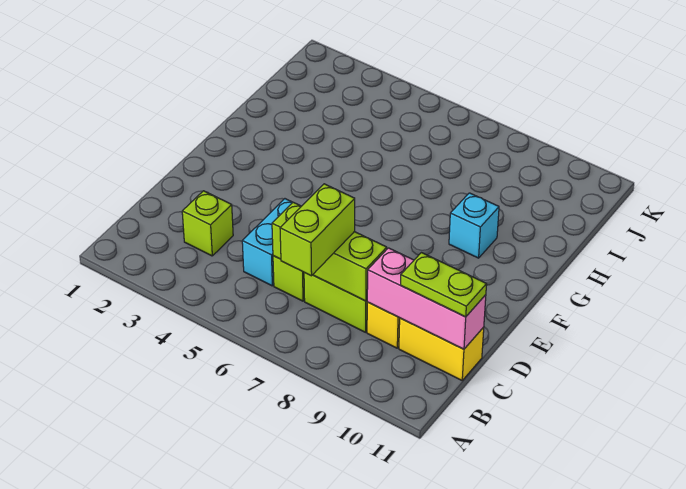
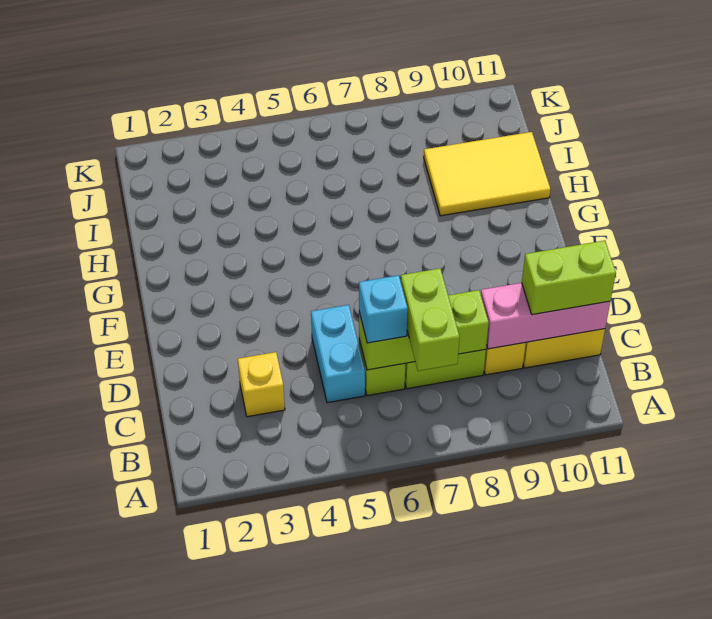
lime brick C3 level 1 -> yellow brick C3 level 1
lime plate C10:C11 level 3 -> lime brick C10:C11 level 3
cyan brick G9 level 1 -> cyan brick C6 level 3
none -> yellow tile H9:I11 level 1

